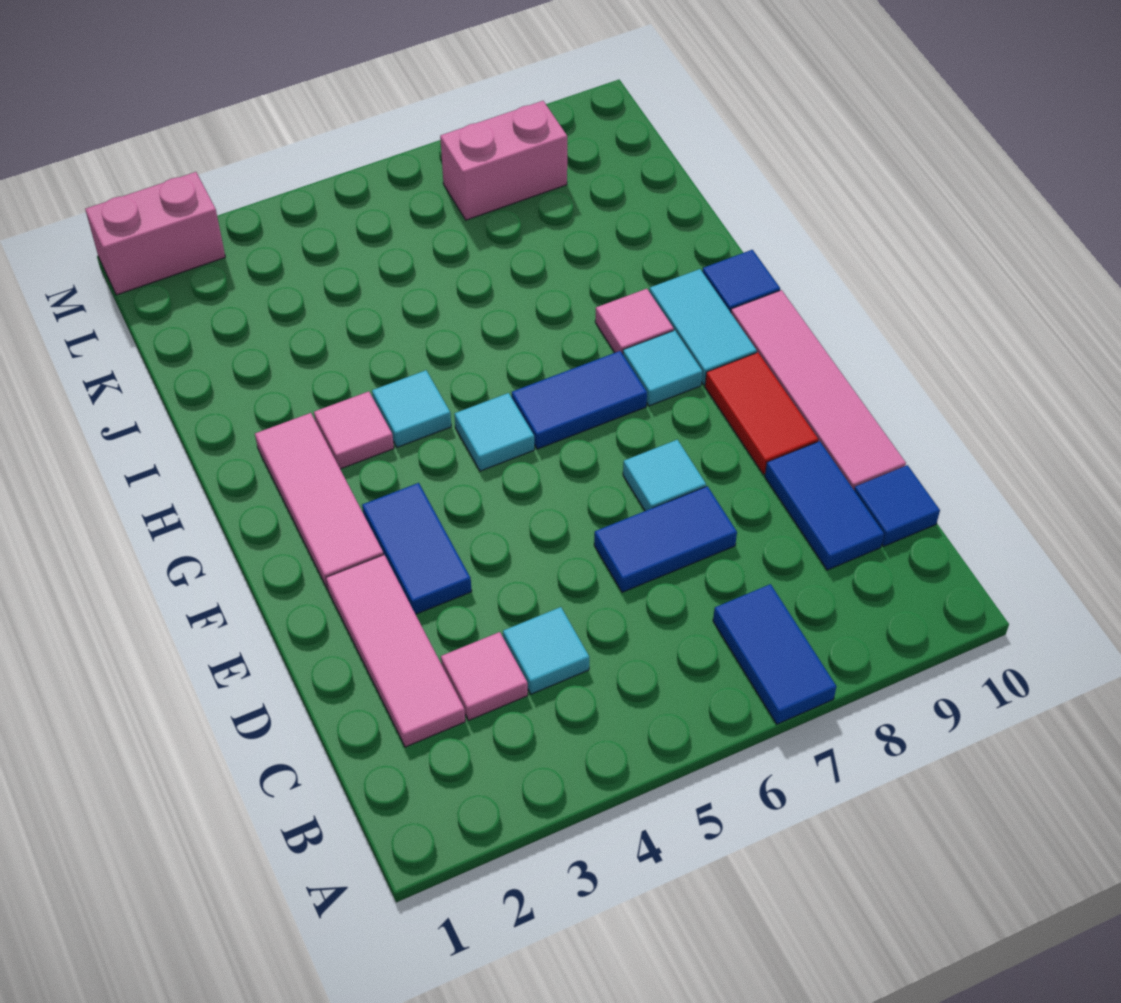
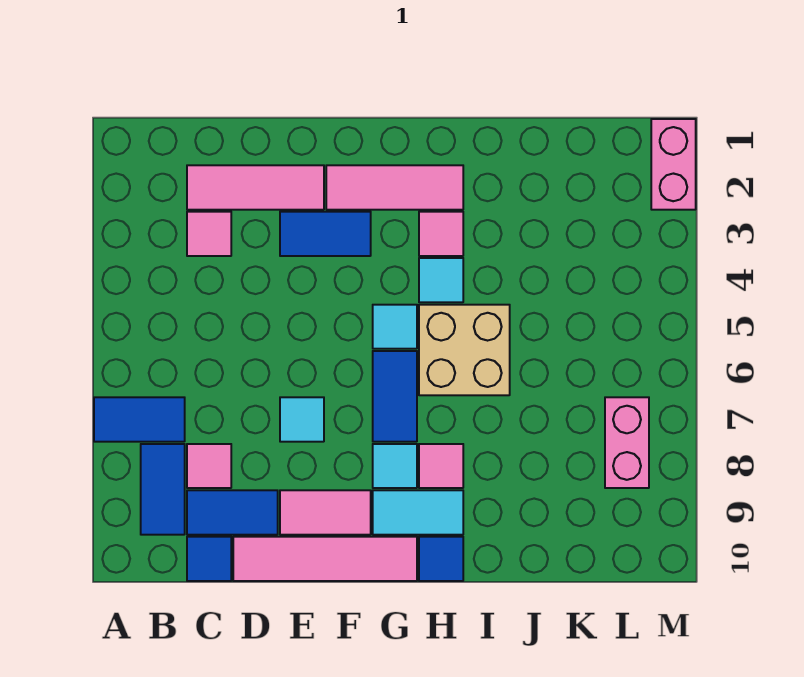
cyan tile C4 level 1 -> none
none -> pink tile C8 level 1
blue tile D6:D7 level 1 -> blue tile B8:B9 level 1
red tile E9:F9 level 1 -> pink tile E9:F9 level 1
none -> tan brick H5:I6 level 1

